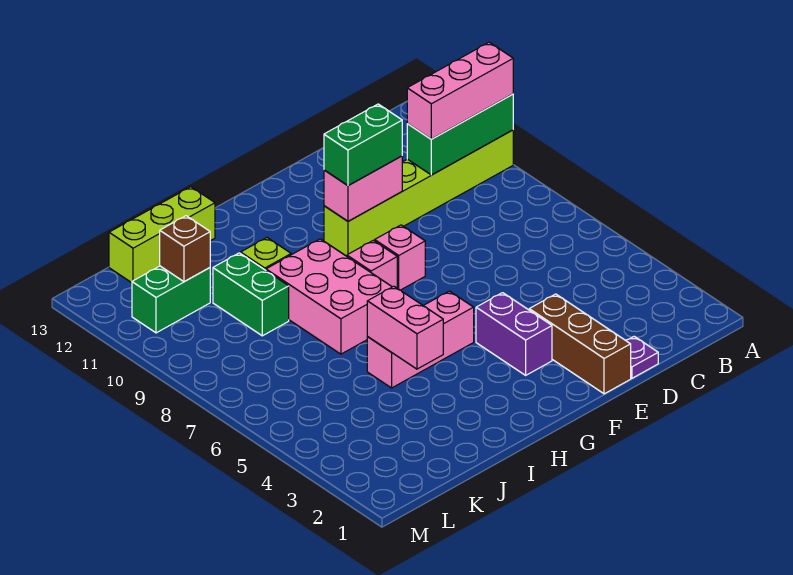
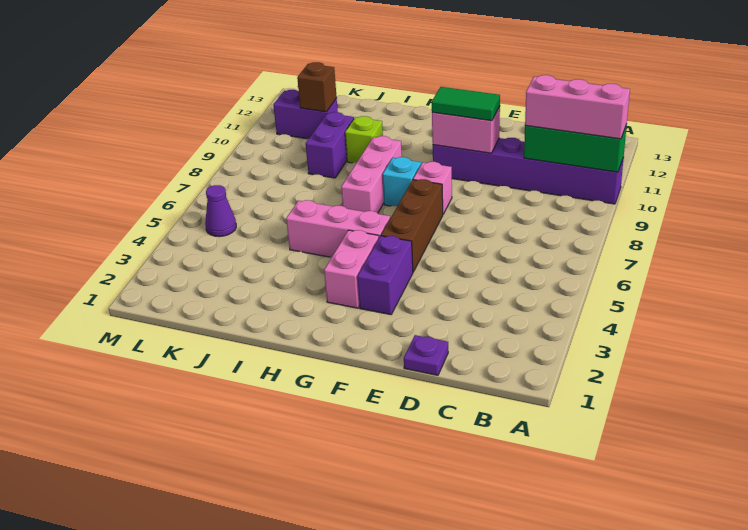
lime brick A10:F10 level 1 -> purple brick A10:F10 level 1
brown brick E1:E3 level 1 -> brown brick F5:F7 level 1
green brick E10:F10 level 3 -> green tile E10:F10 level 3
pink brick G8 level 1 -> cyan brick G8 level 1
pink brick H7:I9 level 1 -> pink brick H7:H9 level 1
pink brick I4:I5 level 2 -> pink brick G3:G4 level 1
lime brick I13:K13 level 1 -> none
green brick J9:J10 level 1 -> purple brick J9:J10 level 1
green brick K11:L11 level 1 -> purple brick K11:L11 level 1
none -> purple cone L5 level 1

